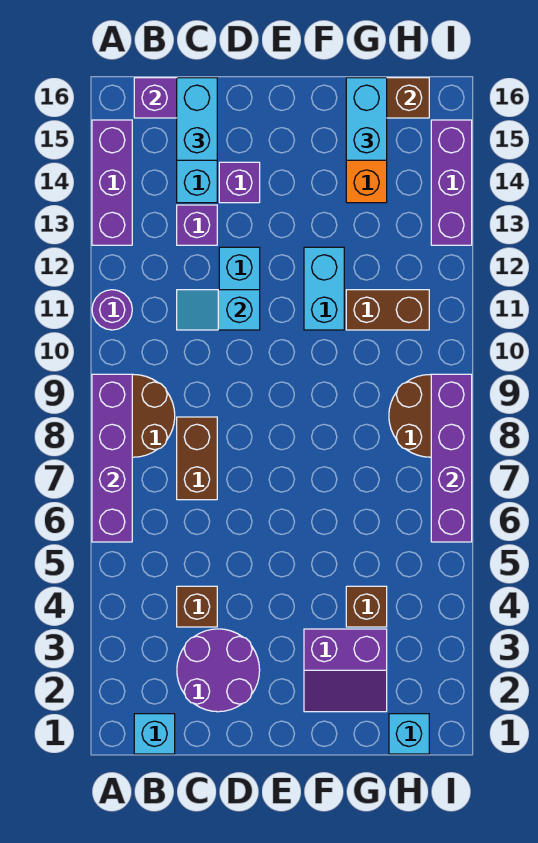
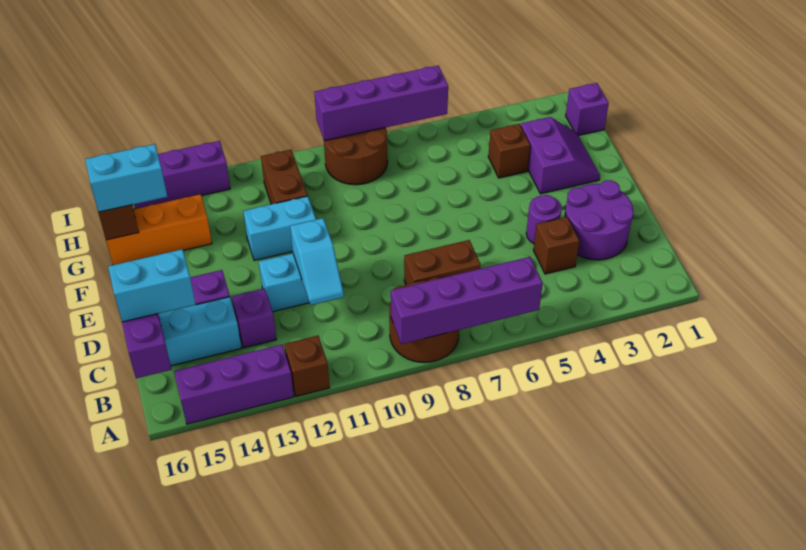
purple round brick A11 level 1 -> purple round brick D4 level 1
none -> brown brick A12 level 1
cyan brick B1 level 1 -> none
cyan brick H1 level 1 -> purple brick H1 level 1

